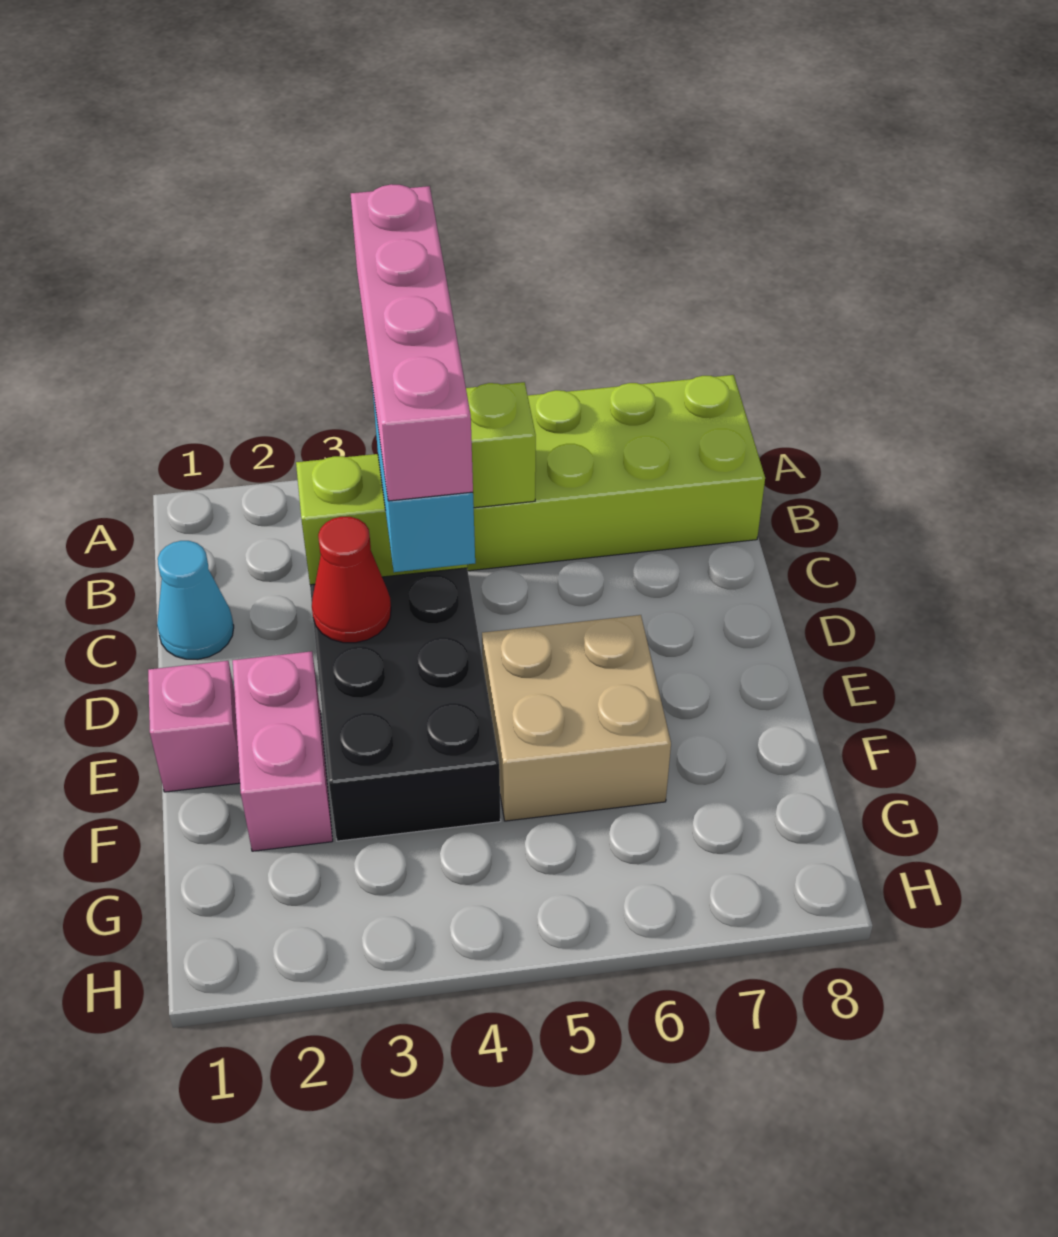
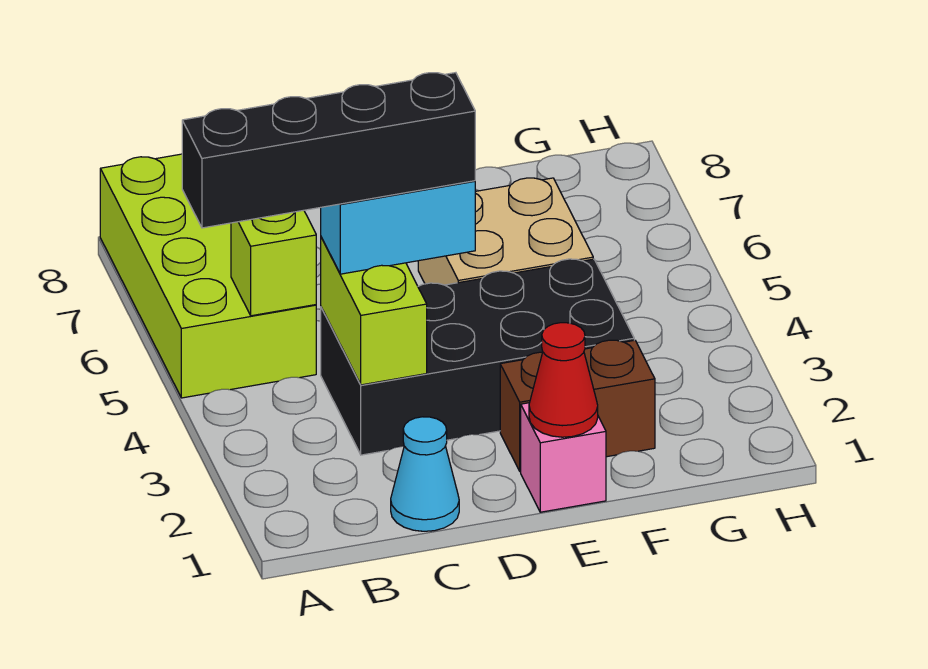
pink brick A4:D4 level 4 -> black brick A4:D4 level 4
red cone D3 level 2 -> red cone E1 level 2
pink brick E2:F2 level 1 -> brown brick E2:F2 level 1

